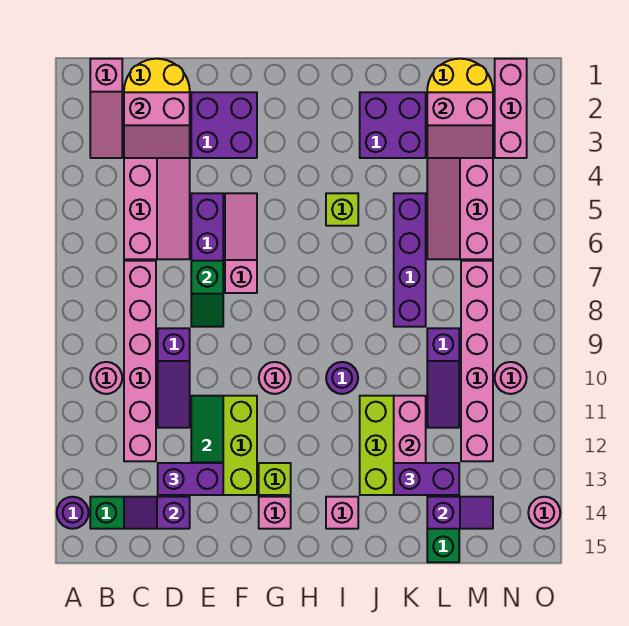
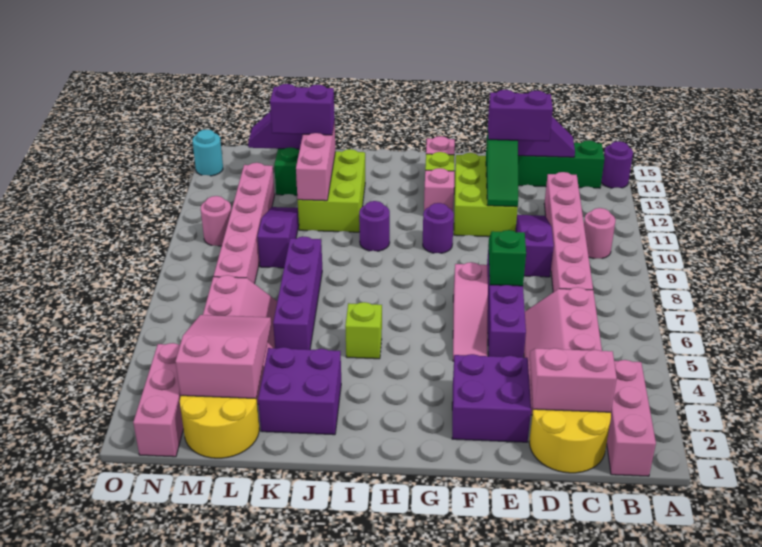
pink slope B1:B3 level 1 top 1 -> pink brick B1:B3 level 1
pink round brick G10 level 1 -> purple round brick G10 level 1
pink brick I14 level 1 -> pink brick G12 level 1
pink slope L2:M3 level 2 top 2 -> pink slope L2:M4 level 2 top 2
pink round brick O14 level 1 -> cyan round brick O14 level 1

